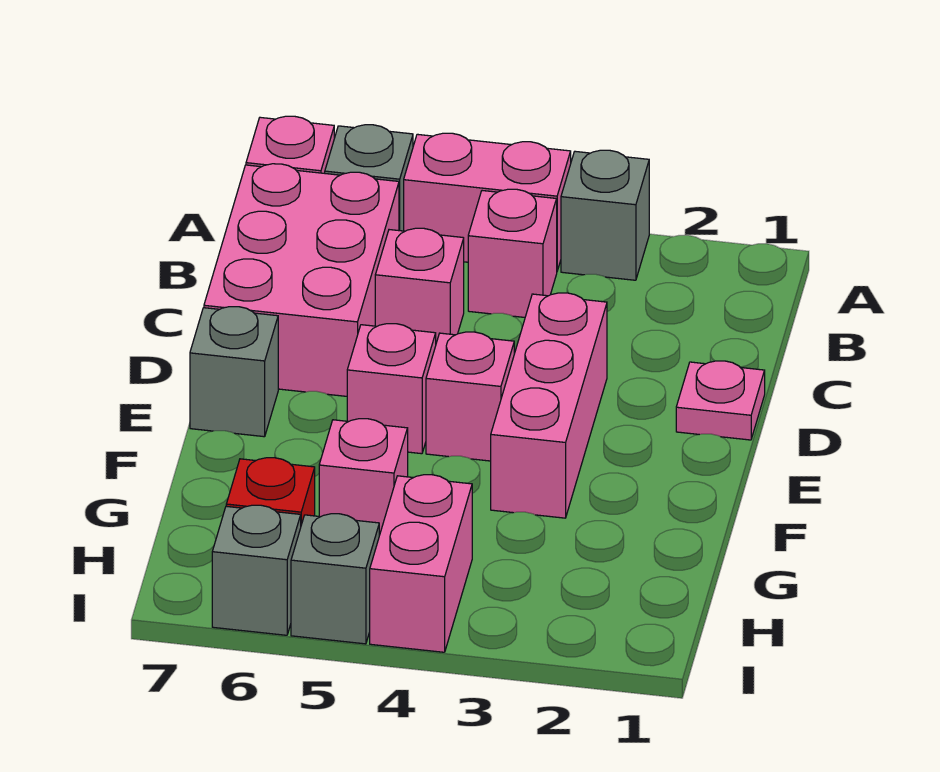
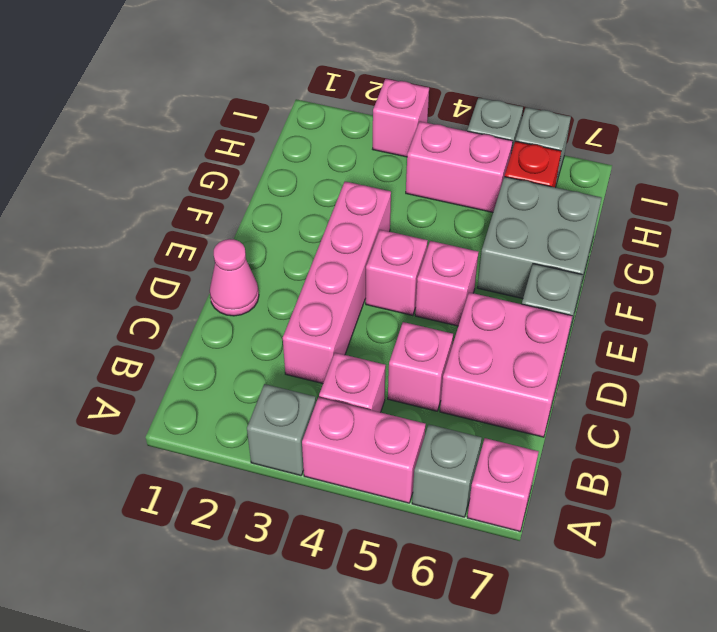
pink brick B6:D7 level 1 -> pink brick C6:D7 level 1
pink plate D1 level 1 -> pink cone D1 level 1
pink brick D3:F3 level 1 -> pink brick C3:F3 level 1
none -> grey brick F6:G7 level 1
pink brick G5 level 1 -> pink brick I3 level 1
pink brick H4:I4 level 1 -> pink brick H4:H5 level 1

